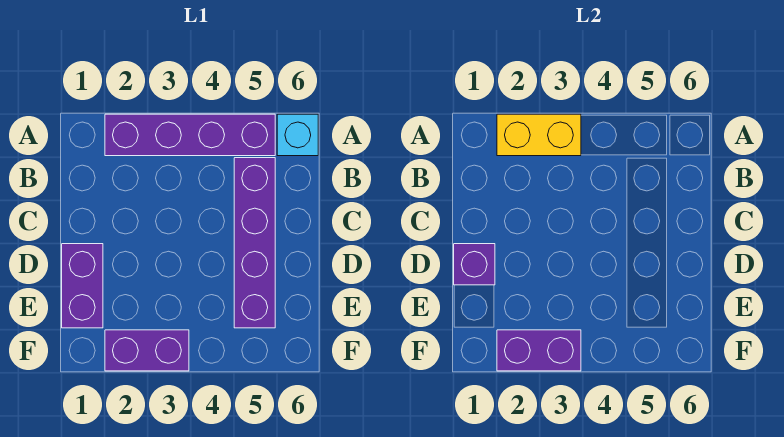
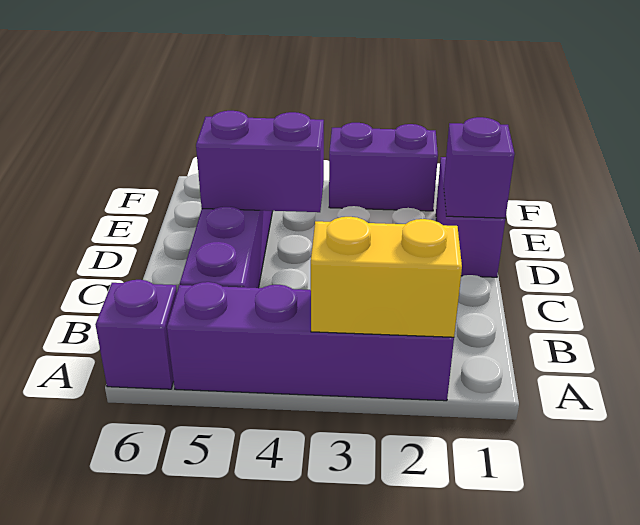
cyan brick A6 level 1 -> purple brick A6 level 1
purple brick F2:F3 level 2 -> purple brick D4:D5 level 2

